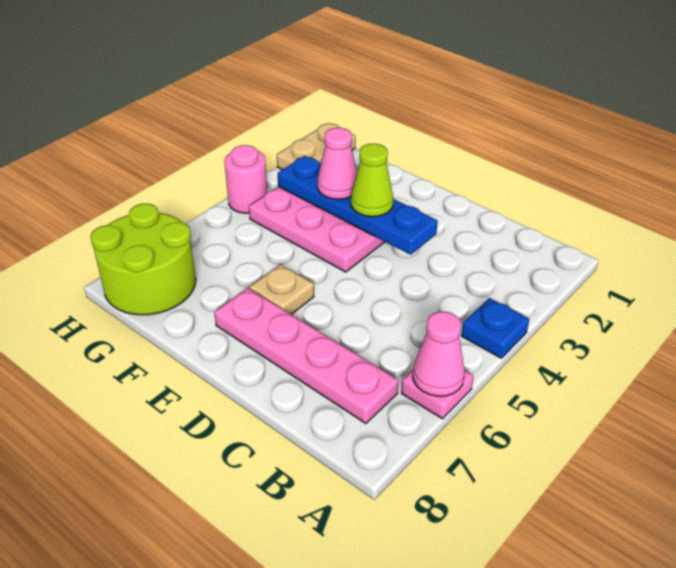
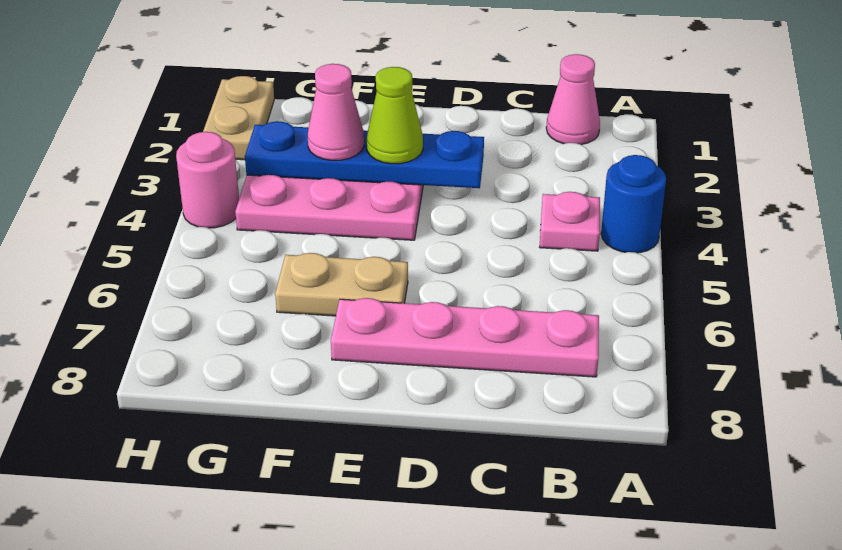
blue plate A4 level 1 -> blue round brick A4 level 1
pink plate A6 level 1 -> pink plate B4 level 1
pink cone A6 level 2 -> pink cone B1 level 1
tan plate E6 level 1 -> tan plate E6:F6 level 1
lime round brick G7:H8 level 1 -> none

